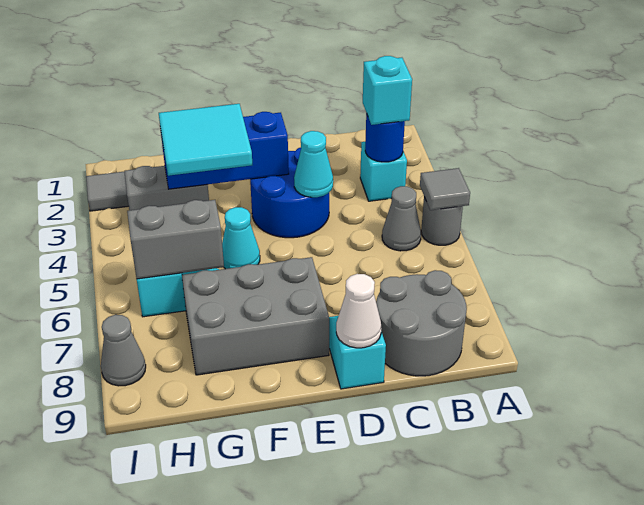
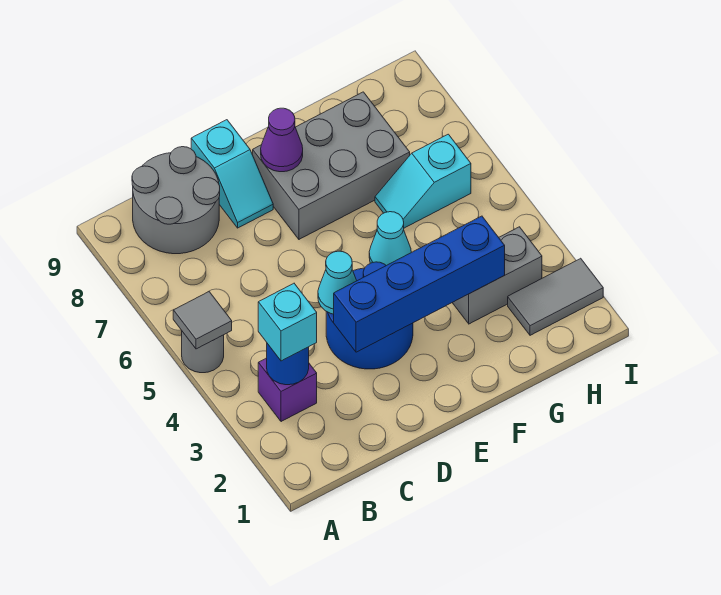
cyan brick B3 level 1 -> purple brick B3 level 1
grey cone B5 level 1 -> none
white cone D9 level 2 -> none
blue brick E3:G3 level 2 -> blue brick D3:G3 level 2
none -> purple cone E8 level 2
cyan tile F3:G4 level 3 -> none
grey brick G6:H6 level 2 -> none
grey cone I8 level 1 -> none

